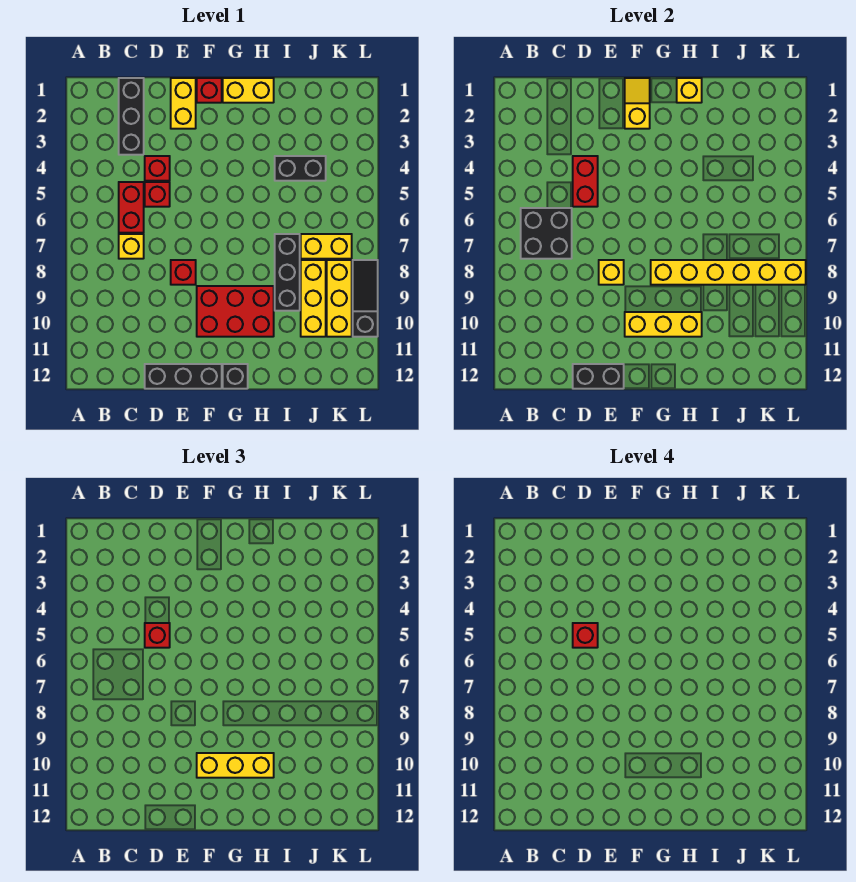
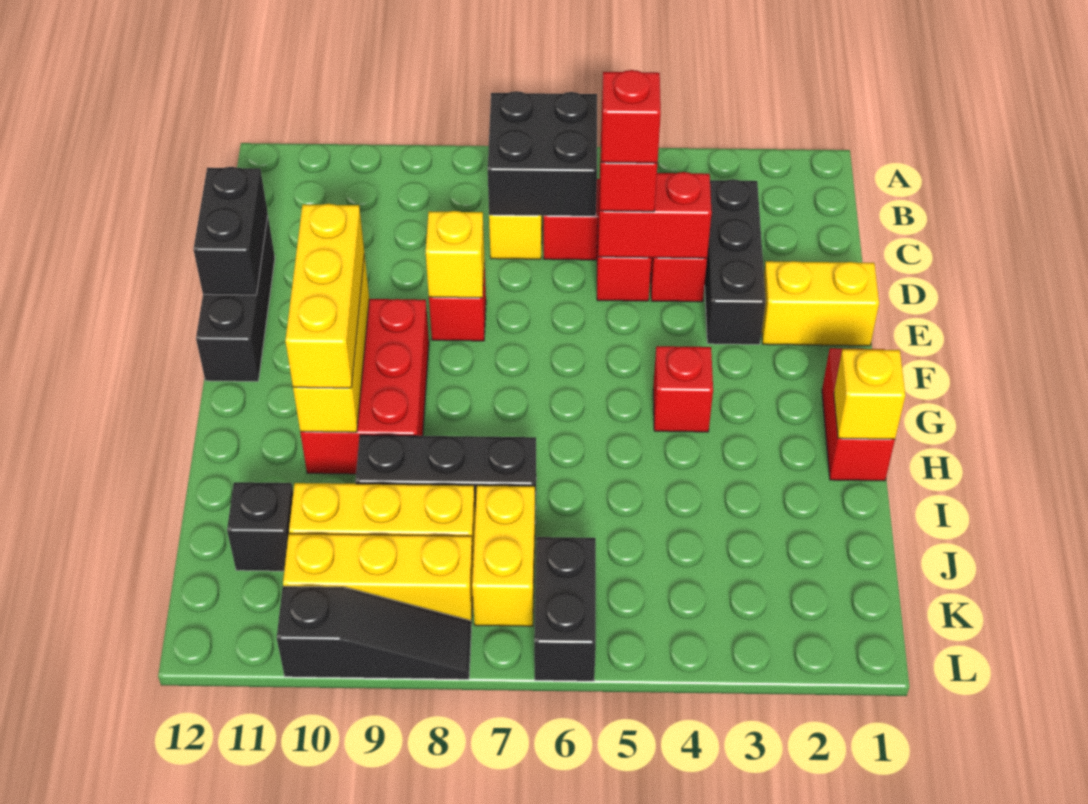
black brick C1:C3 level 1 -> black brick C3:E3 level 1
red brick F1 level 1 -> red brick G4 level 1
yellow slope F1:F2 level 2 top 2 -> none
yellow brick G1:H1 level 1 -> red brick G1:H1 level 1
yellow brick G8:L8 level 2 -> none
black brick G12 level 1 -> black brick J11 level 1
black brick I4:J4 level 1 -> black brick K6:L6 level 1

